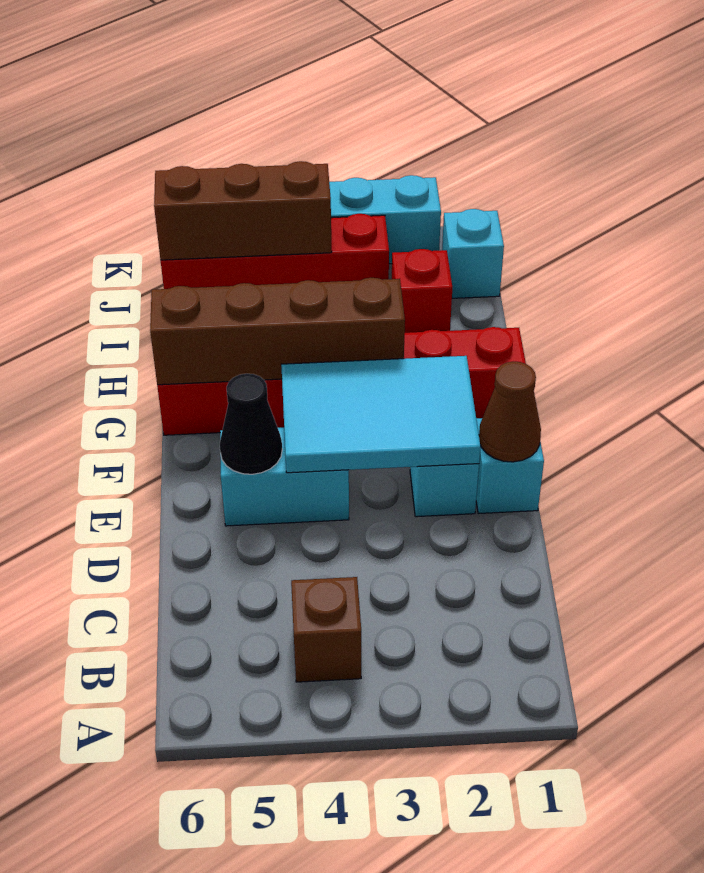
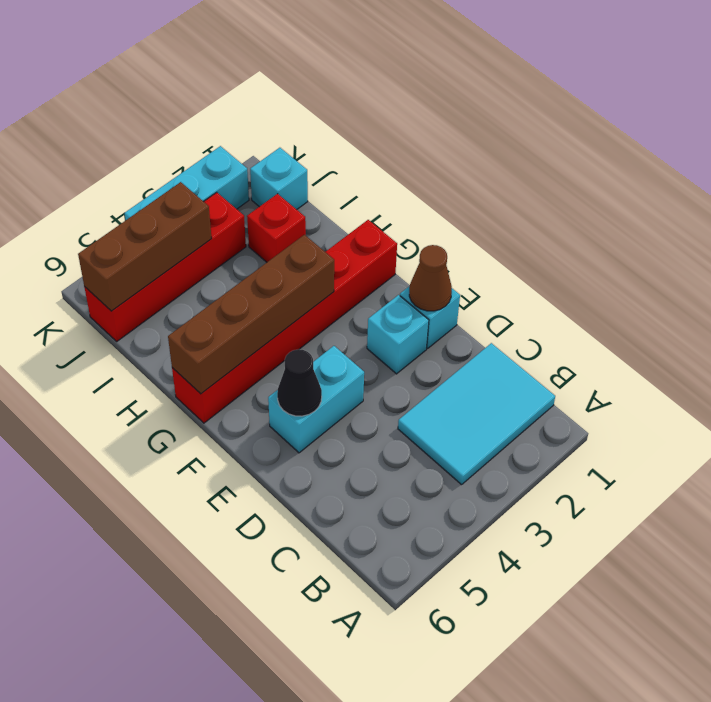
brown brick B4 level 1 -> none
cyan tile E2:F4 level 2 -> cyan tile B1:C3 level 1

